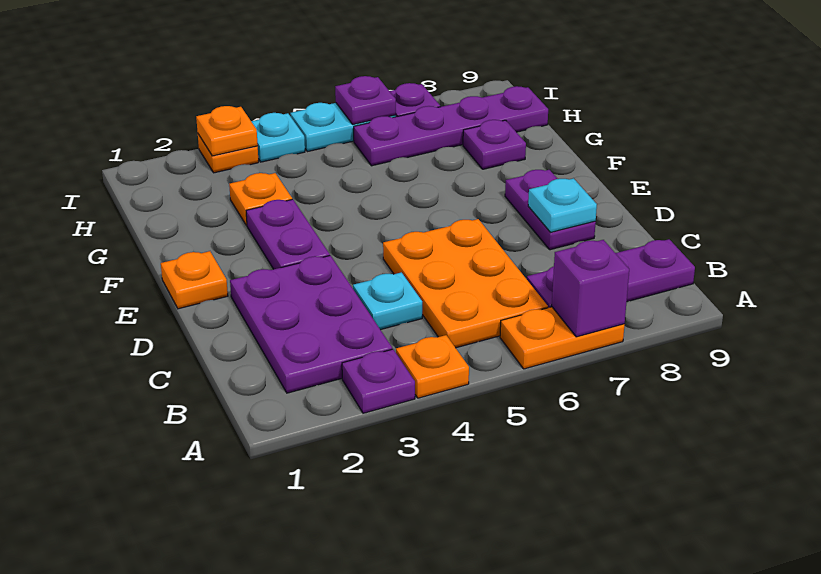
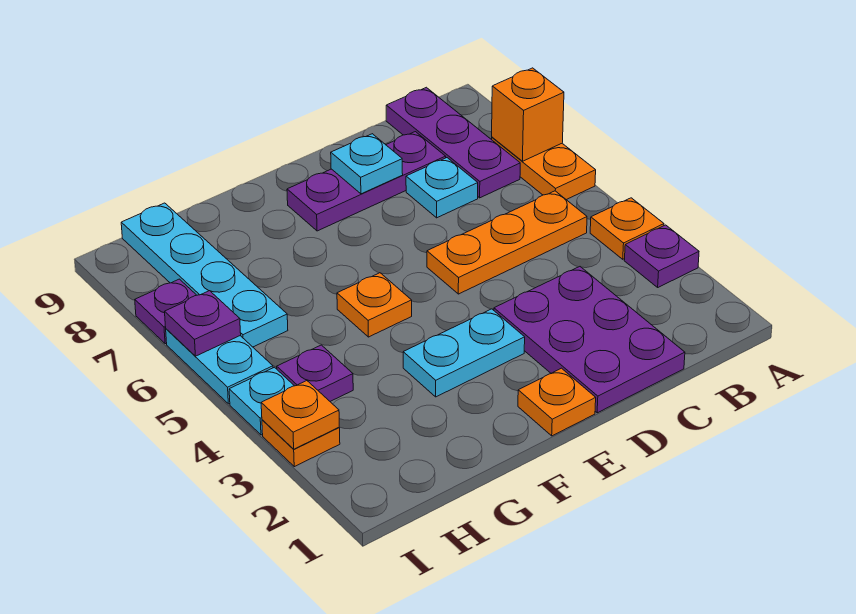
purple brick A7 level 2 -> orange brick A7 level 2
purple plate B2:D3 level 1 -> purple plate C1:D3 level 1
orange plate B5:D6 level 1 -> orange plate B5:D5 level 1
cyan plate C4 level 1 -> cyan plate C7 level 1
purple plate D8:E8 level 1 -> purple plate C8:E8 level 1
purple plate E3:F3 level 1 -> cyan plate E3:F3 level 1
orange plate G3 level 1 -> orange plate F5 level 1
purple plate G8 level 1 -> purple plate H4 level 1
purple plate H6:H9 level 1 -> cyan plate H6:H9 level 1

